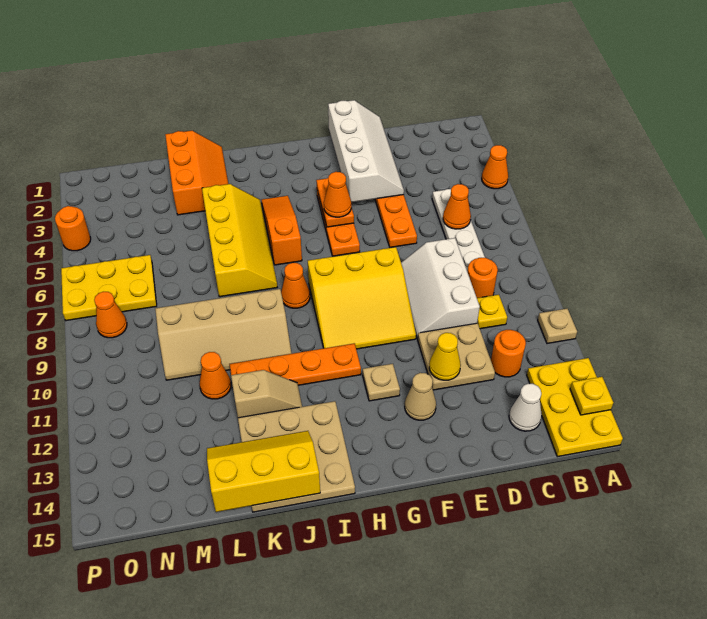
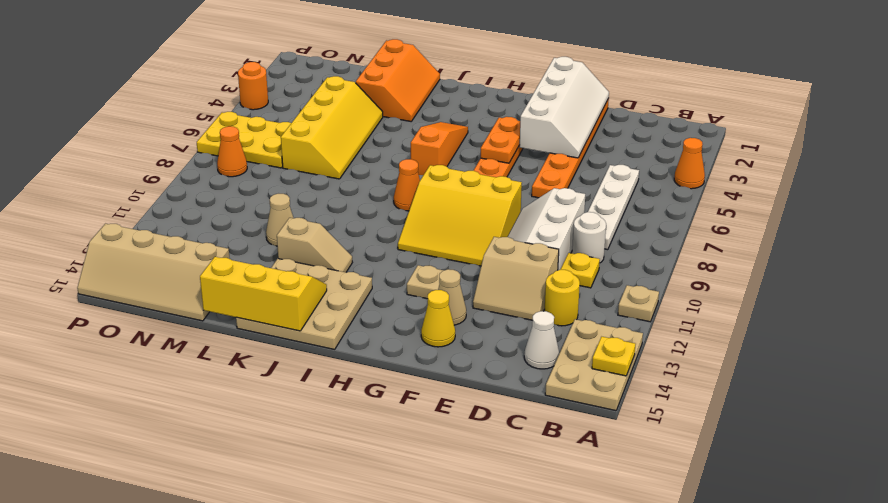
yellow plate A13:B15 level 1 -> tan plate A13:B15 level 1
orange cone C6 level 2 -> none
orange round brick C9 level 1 -> white round brick C9 level 1
orange round brick C12 level 1 -> yellow round brick C12 level 1
tan plate D11:E12 level 1 -> tan slope D11:E12 level 1 top 11
yellow cone E12 level 2 -> yellow cone F14 level 1
orange cone G5 level 3 -> none
orange plate H11:K11 level 1 -> none
yellow slope J4:K7 level 1 top K -> yellow slope L4:M7 level 1 top M
tan slope J9:M10 level 1 top 9 -> tan slope M14:P15 level 1 top 14
orange cone L11 level 1 -> tan cone L11 level 1

